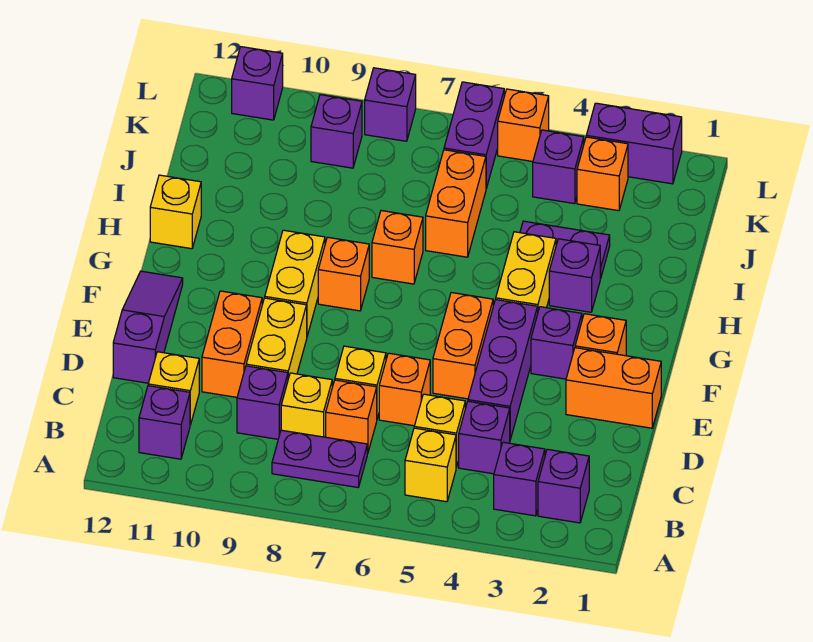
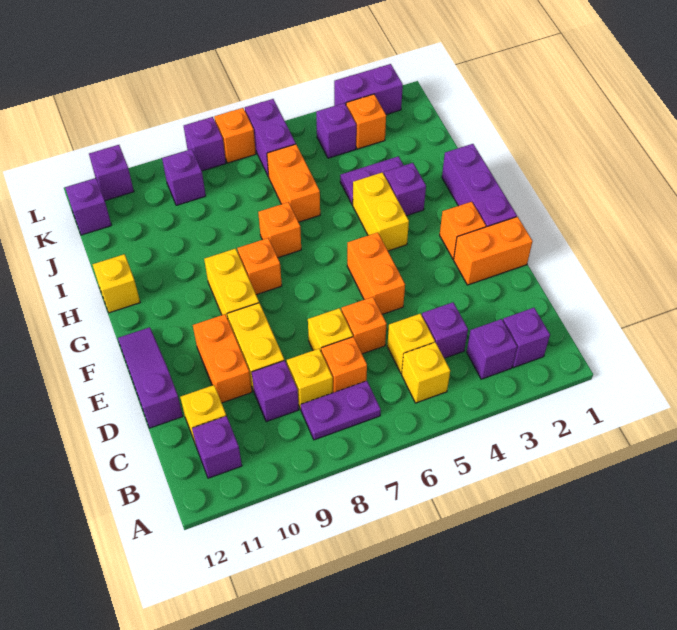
purple brick D4:F4 level 1 -> purple brick F1:H1 level 1
purple brick F3 level 1 -> purple brick K12 level 1
orange brick L5 level 1 -> orange brick L7 level 1

